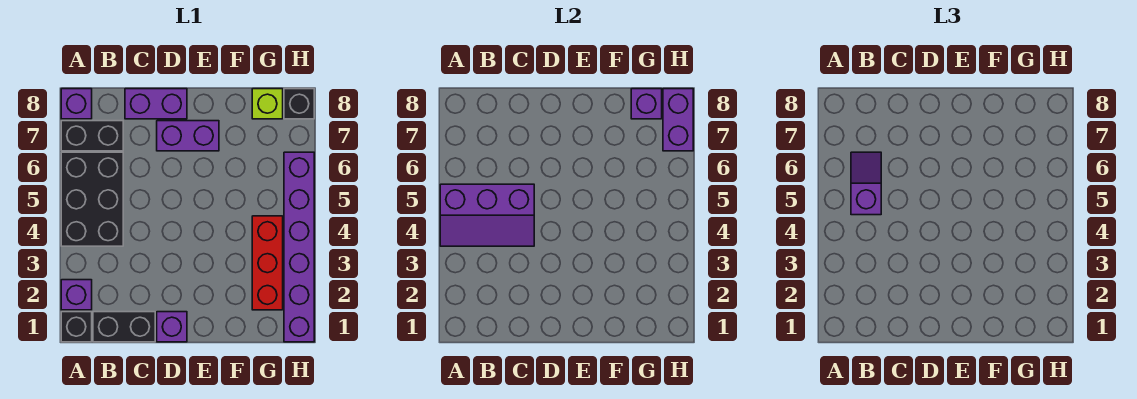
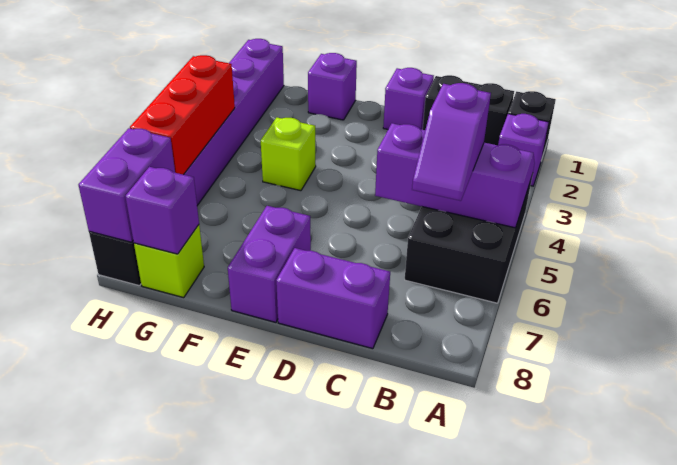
black brick A7:B7 level 1 -> none
purple brick A8 level 1 -> purple brick F1 level 1
purple brick D7:E7 level 1 -> purple brick E7:E8 level 1
none -> lime brick F4 level 1
red brick G2:G4 level 1 -> red brick H4:H6 level 2

